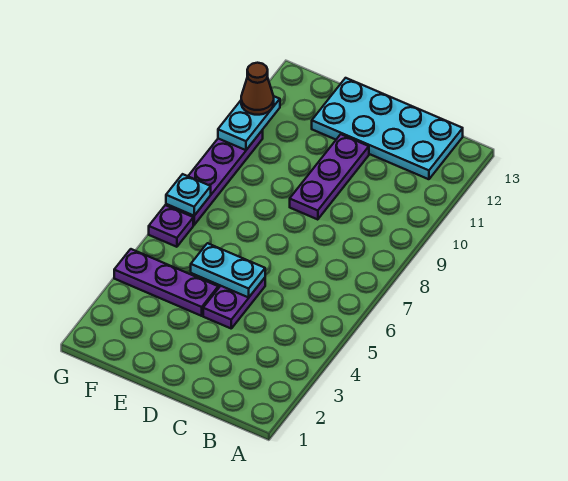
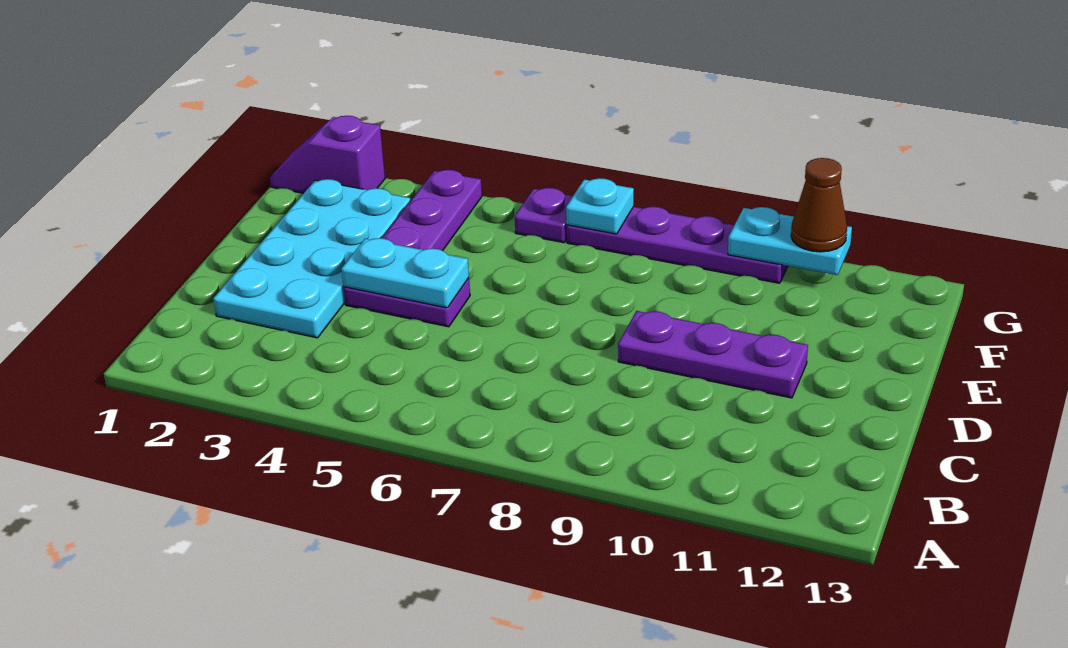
cyan plate B12:E13 level 1 -> cyan plate C2:F3 level 1
cyan plate D5:E5 level 2 -> cyan plate D4:D5 level 2
none -> purple slope G1:G2 level 1 top 2

